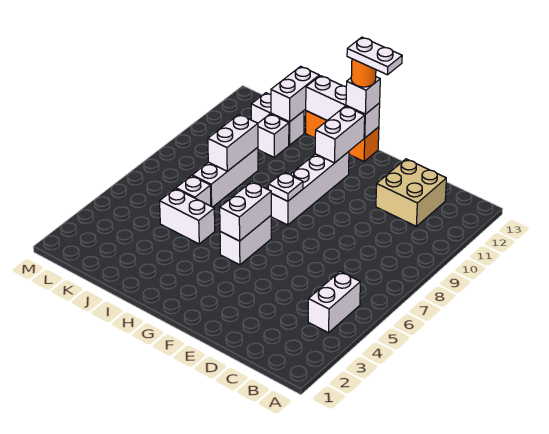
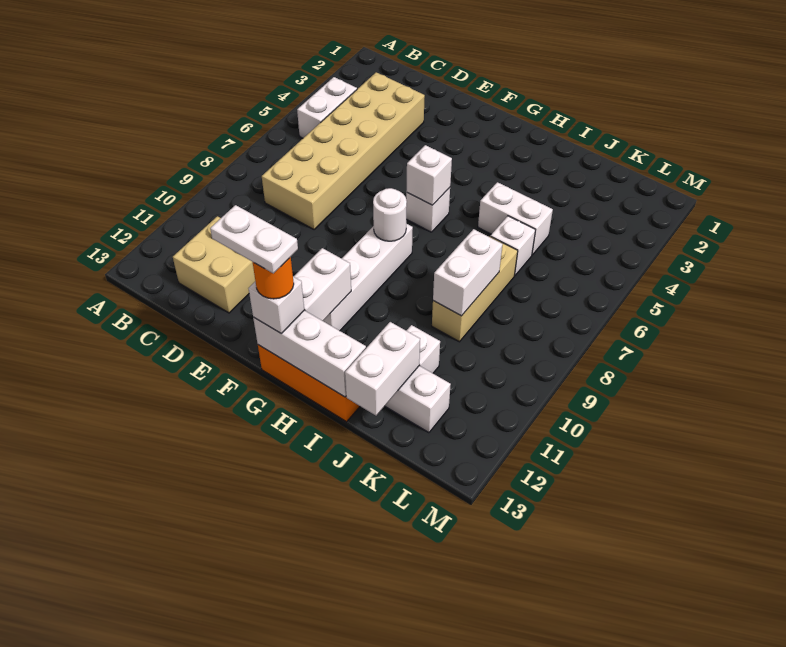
none -> tan brick C3:D8 level 1
white brick G5:G6 level 1 -> white brick G6 level 1
white brick G5:G6 level 2 -> white brick G6 level 2
white plate G8 level 2 -> white round brick G8 level 2
white brick J7:J9 level 1 -> tan brick J7:J9 level 1

